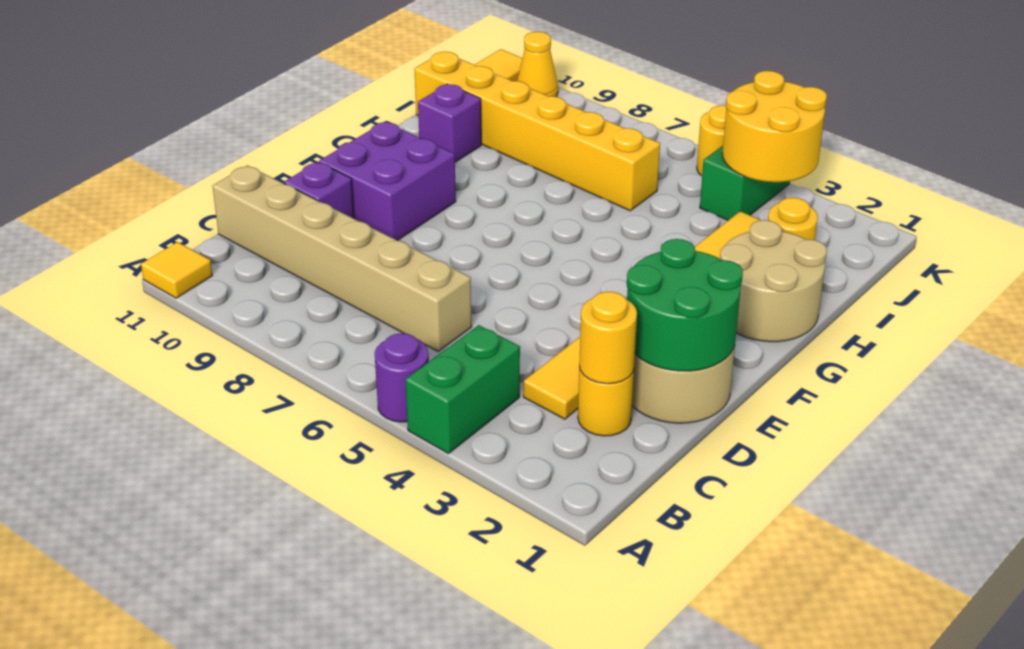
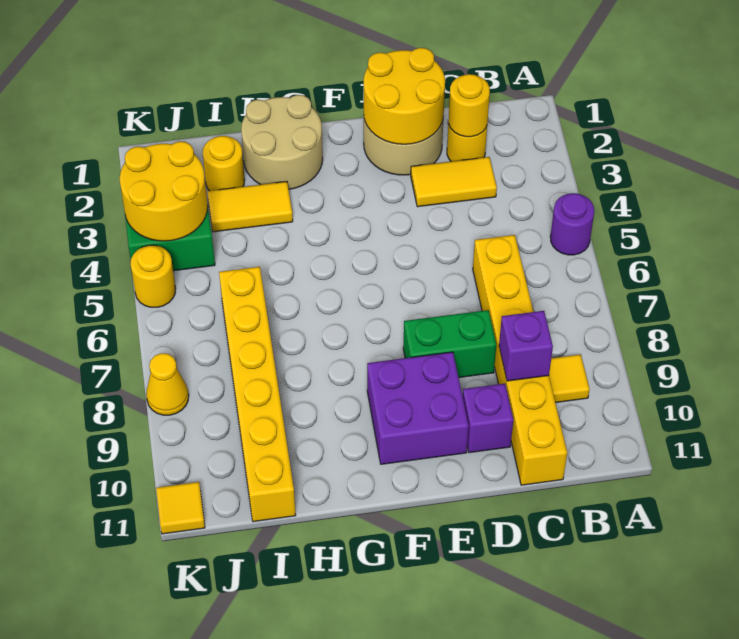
green brick A4:B4 level 1 -> green brick D8:E8 level 1
yellow tile A11 level 1 -> yellow tile B9 level 1
tan brick C6:C11 level 1 -> yellow brick C6:C11 level 1
green round brick D1:E2 level 2 -> yellow round brick D1:E2 level 2
purple brick H10 level 1 -> purple brick C9 level 2
yellow cone K10 level 1 -> yellow cone K8 level 1

